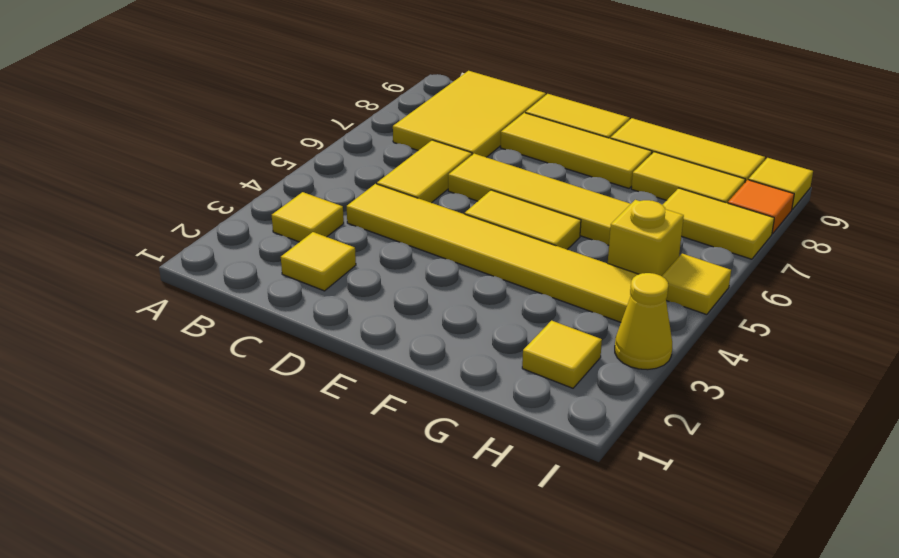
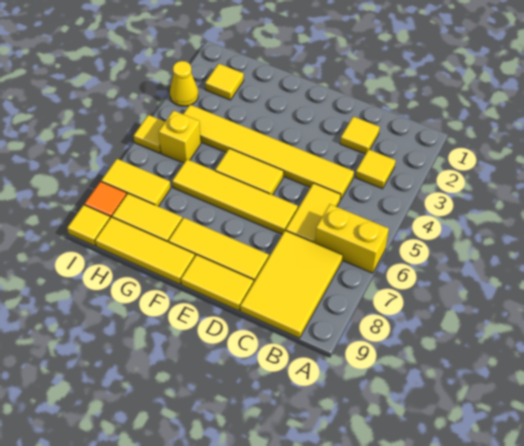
none -> yellow brick A6:B6 level 1

